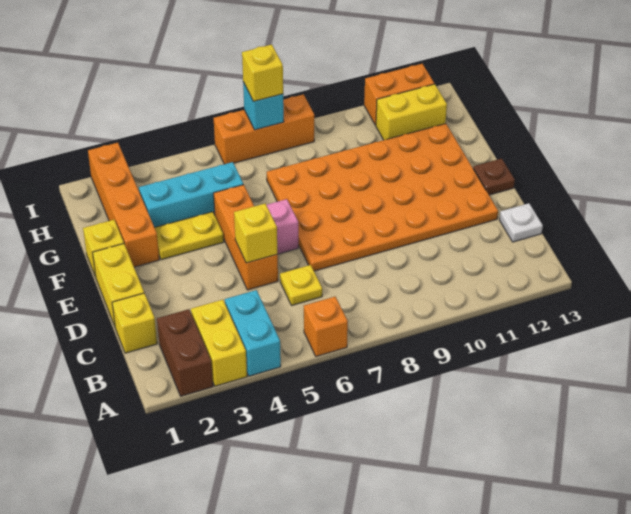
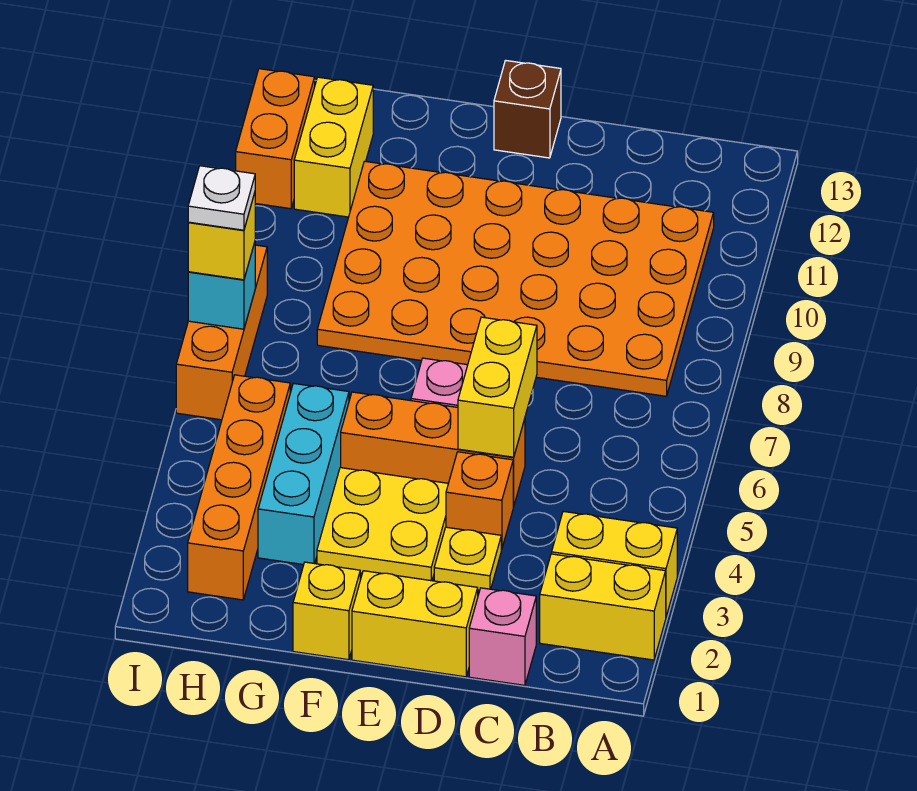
brown brick A2:B2 level 1 -> yellow brick A2:B2 level 1
cyan brick A4:B4 level 1 -> none
orange brick A6 level 1 -> orange brick D4 level 1
yellow brick C1 level 1 -> pink brick C1 level 1
yellow plate C6 level 1 -> yellow plate D3 level 1
white plate C13 level 1 -> white plate I7 level 4
yellow brick D5 level 2 -> yellow brick D5:D6 level 2
orange plate D7:G12 level 1 -> orange plate B8:G11 level 1
brown plate E13 level 1 -> brown brick E13 level 1
orange brick F2:I2 level 1 -> orange brick H2:H5 level 1
yellow plate F3:F4 level 1 -> yellow plate E3:F4 level 1

